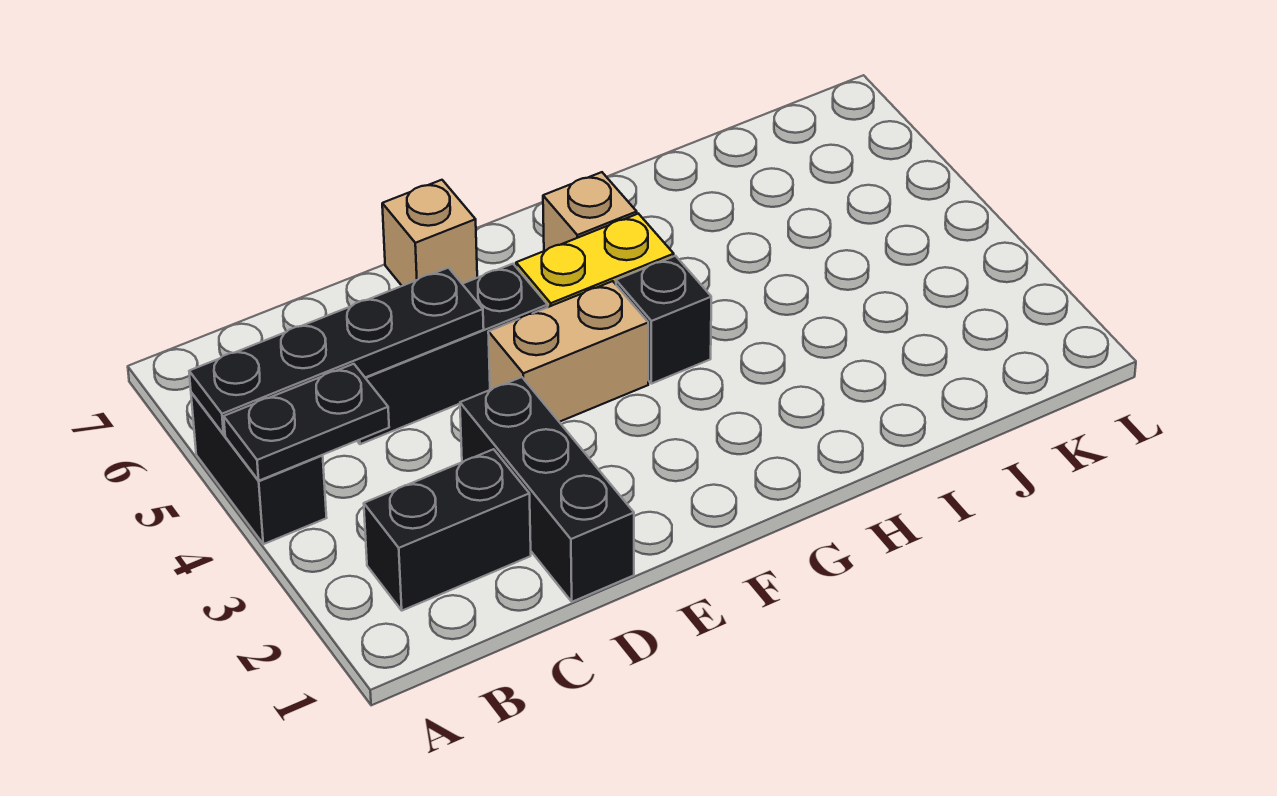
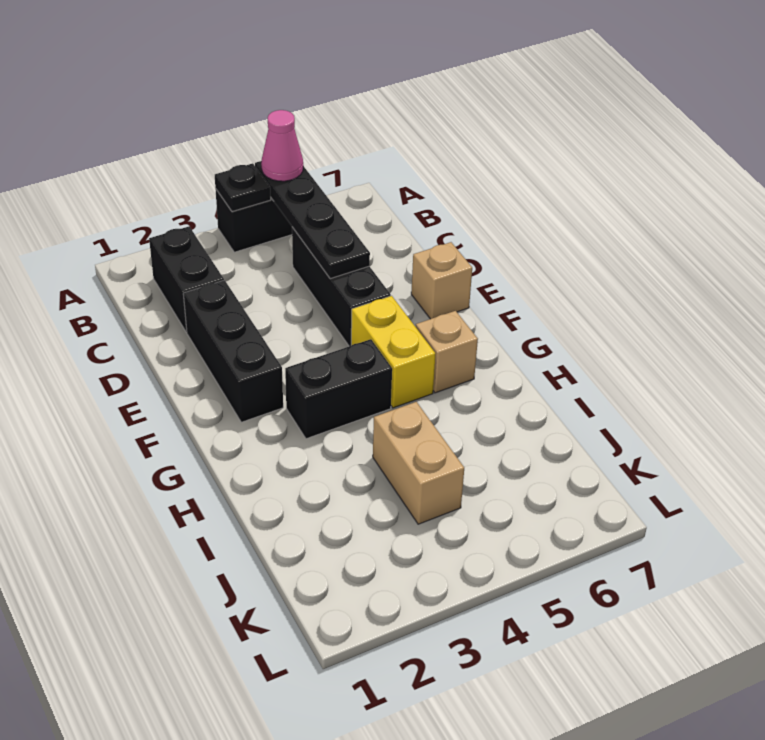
black plate A4:B4 level 2 -> black plate A4 level 2
none -> pink cone A5 level 3
black brick D1:D3 level 1 -> black brick D2:F2 level 1
tan brick E4:F4 level 1 -> tan brick I4:J4 level 1
black brick G4 level 1 -> black brick G3:G4 level 1

